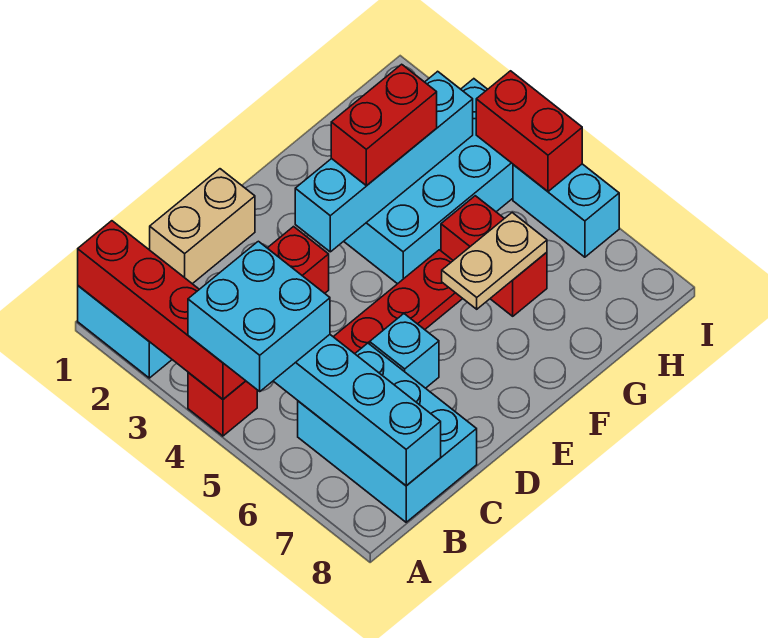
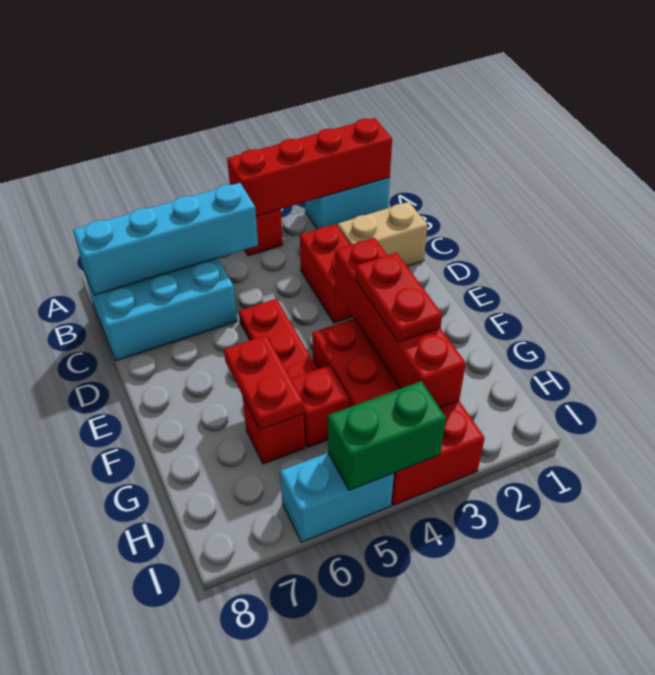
cyan brick A4:B5 level 3 -> none
tan brick C1:D1 level 1 -> tan brick C1:C2 level 1
cyan brick D6 level 1 -> none
cyan brick E3:H3 level 2 -> red brick E3:H3 level 2
cyan brick F3:I4 level 1 -> red brick F3:I4 level 1
red brick F3:G3 level 3 -> red plate F3:G3 level 3
tan plate F6:G6 level 2 -> red plate F6:G6 level 2
red brick I4:I5 level 2 -> green brick I4:I5 level 2

